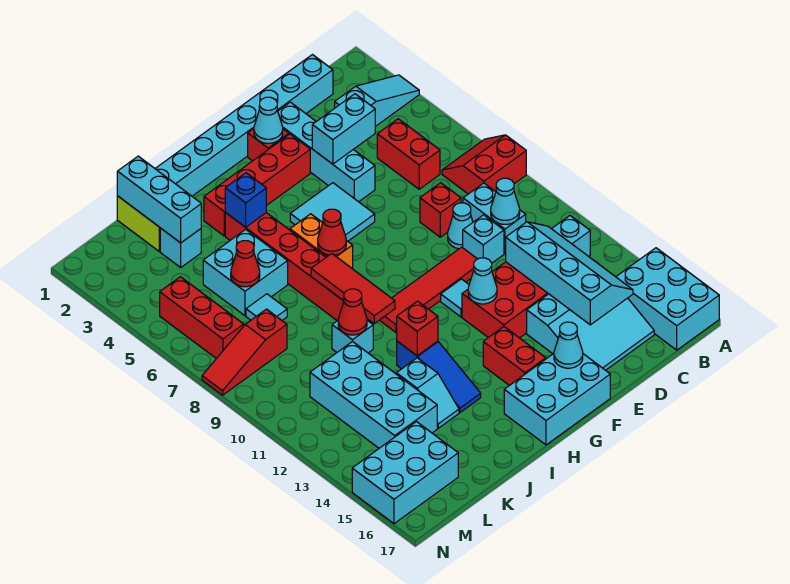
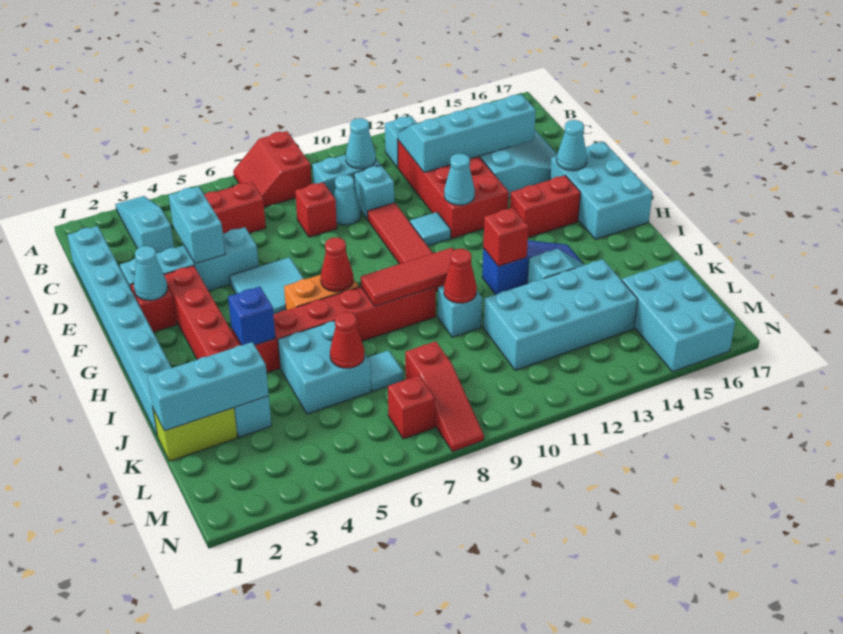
cyan brick A15:B17 level 1 -> none
red brick M5:M7 level 1 -> red brick M7 level 1

